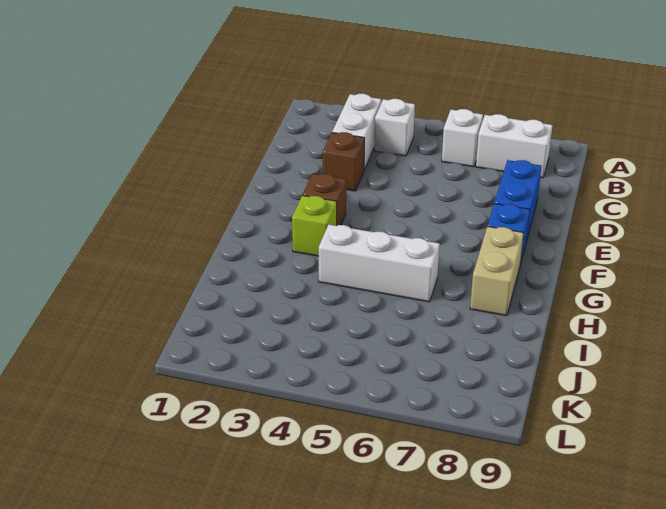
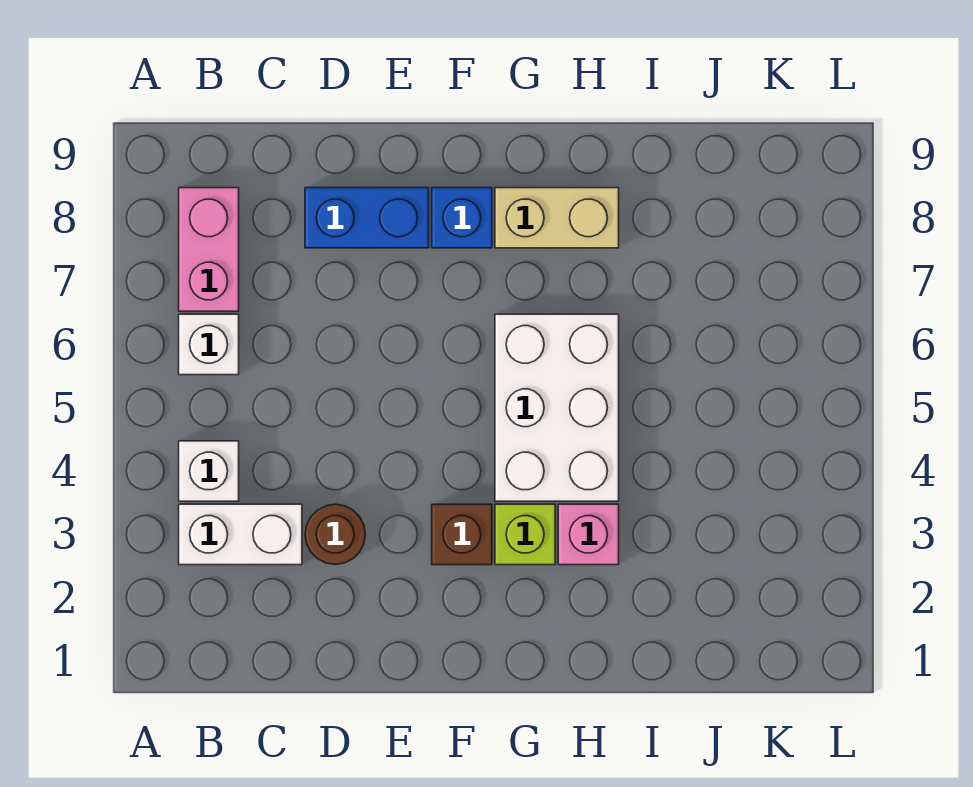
white brick B7:B8 level 1 -> pink brick B7:B8 level 1
brown brick D3 level 1 -> brown round brick D3 level 1
none -> pink brick H3 level 1
white brick H4:H6 level 1 -> white brick G4:H6 level 1

